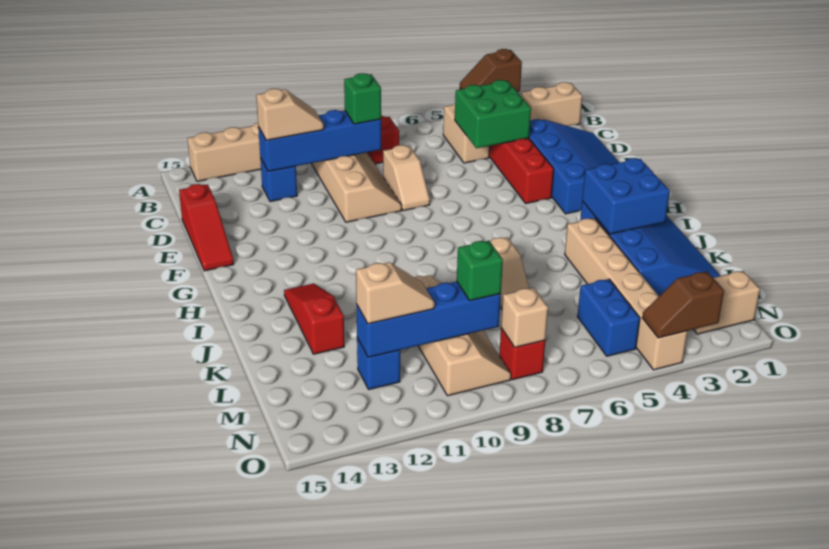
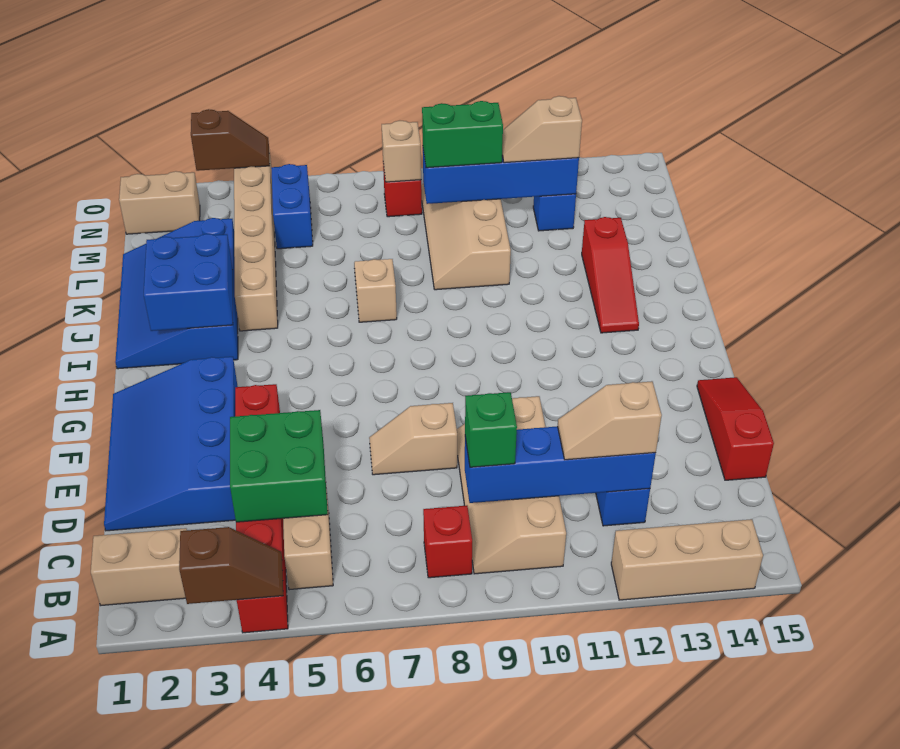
tan slope D8:E8 level 1 top D -> tan slope E7:E8 level 1 top 8
green brick M9 level 3 -> green brick M9:M10 level 3

